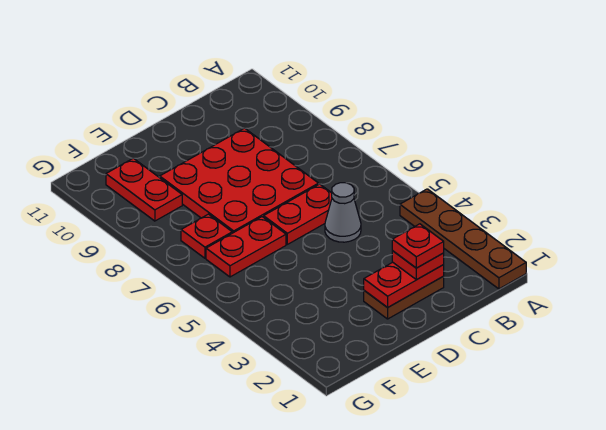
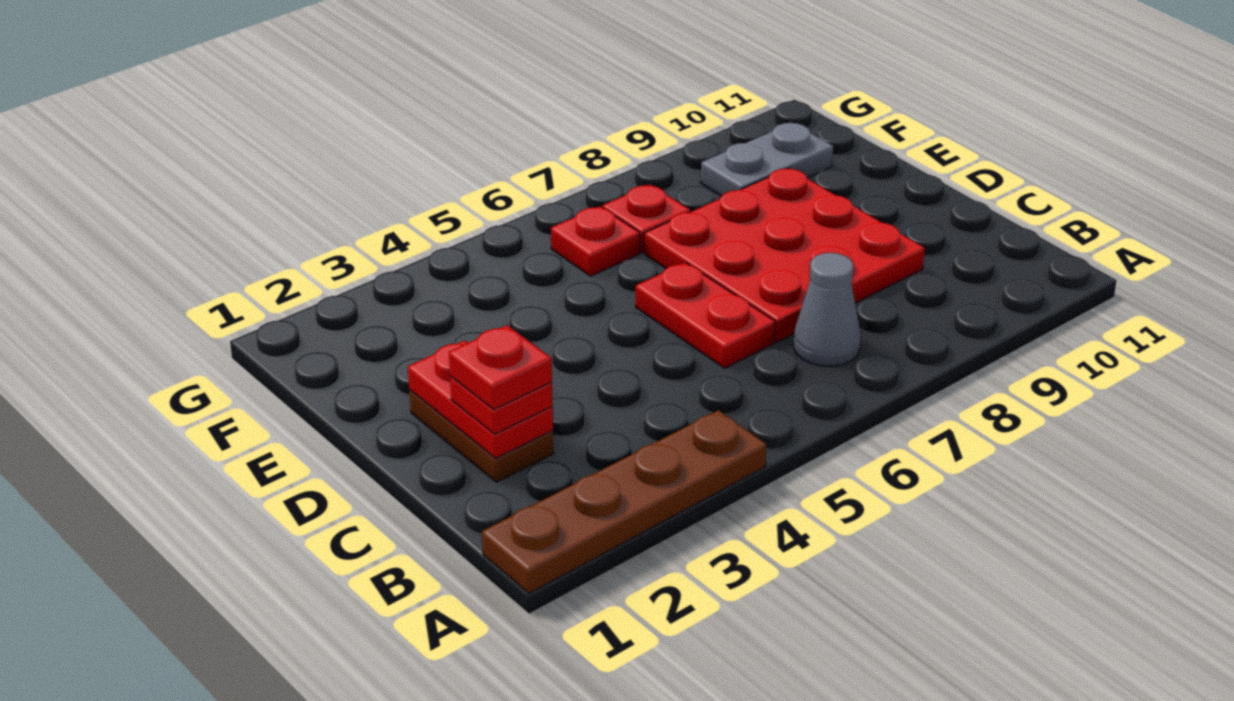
grey cone C5 level 1 -> grey cone B7 level 1
red plate E6:F6 level 1 -> red plate F6 level 1
red plate F9:F10 level 1 -> grey plate F9:F10 level 1

